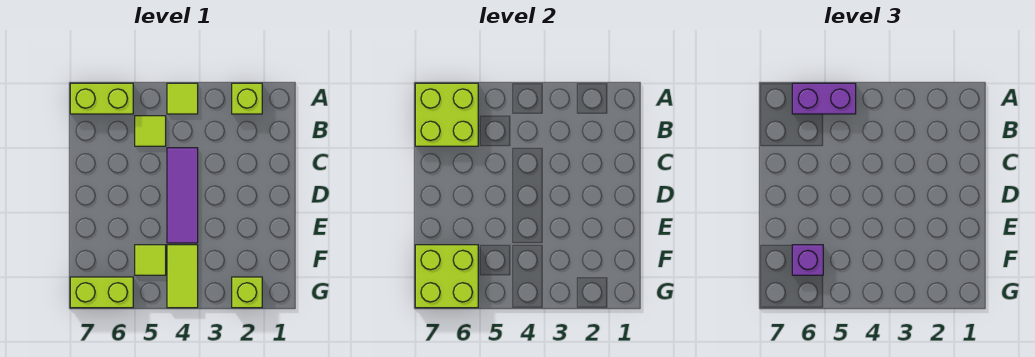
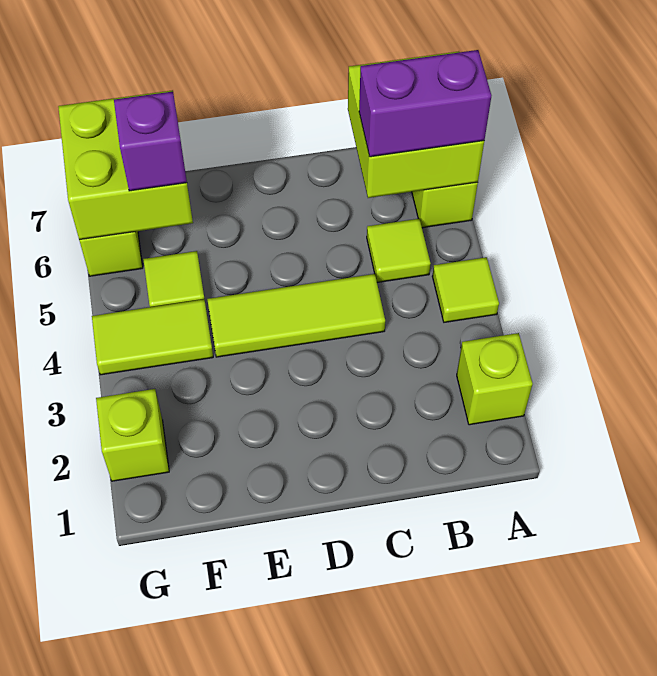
purple brick A5:A6 level 3 -> purple brick A6:B6 level 3
purple tile C4:E4 level 1 -> lime tile C4:E4 level 1

